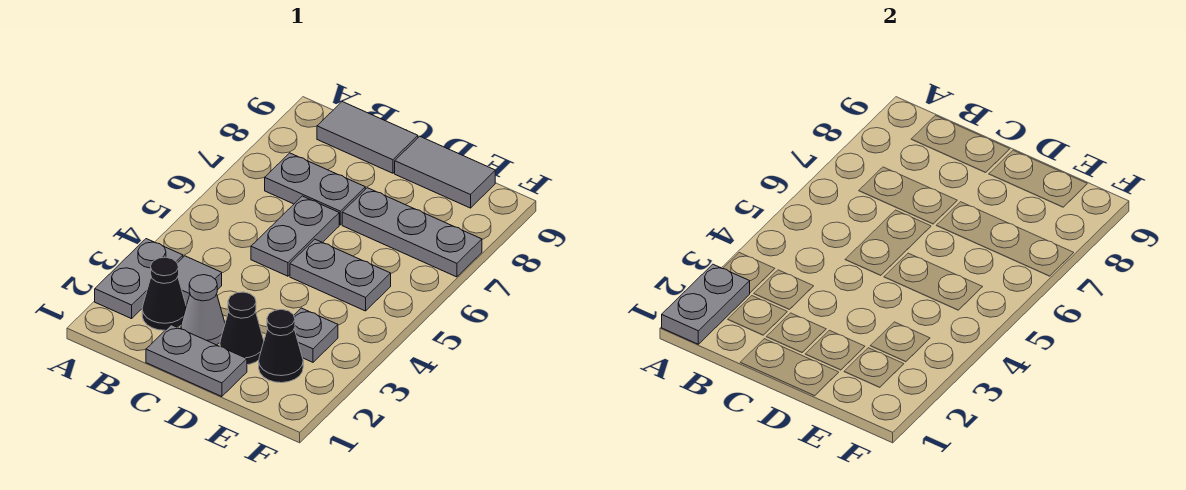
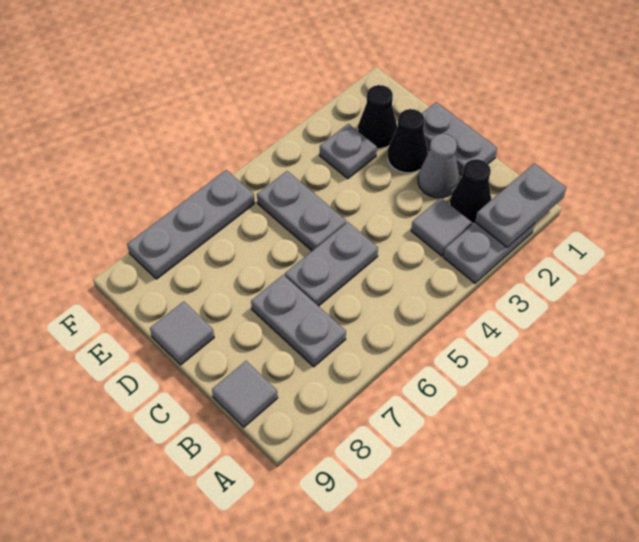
grey tile B9:C9 level 1 -> grey tile B9 level 1
grey plate D7:F7 level 1 -> grey plate F6:F8 level 1
grey tile D9:E9 level 1 -> grey tile D9 level 1

